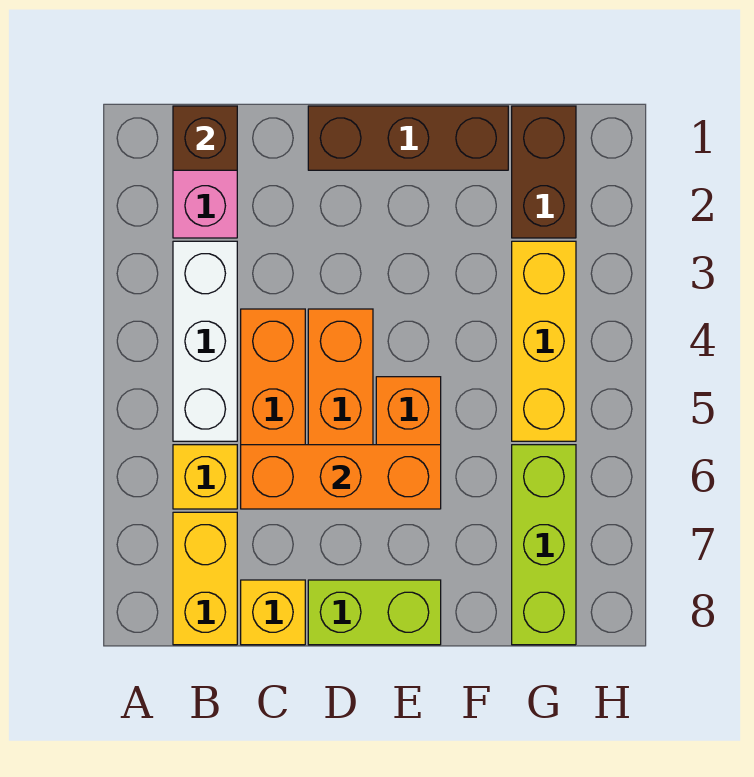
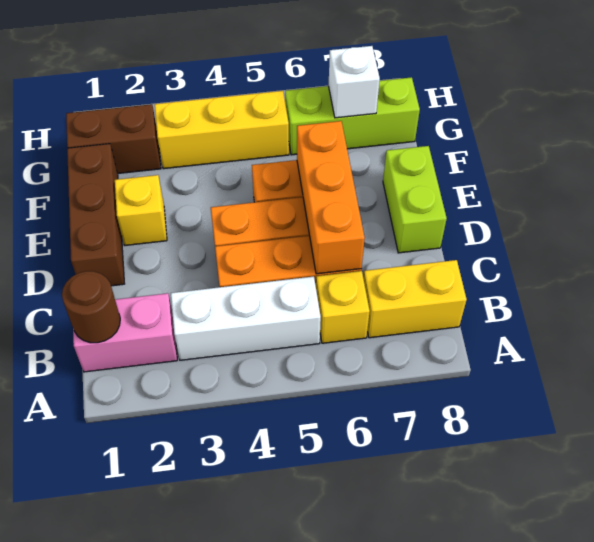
brown brick B1 level 2 -> brown round brick B1 level 2
yellow brick C8 level 1 -> yellow brick E2 level 1
none -> white brick G7 level 2

